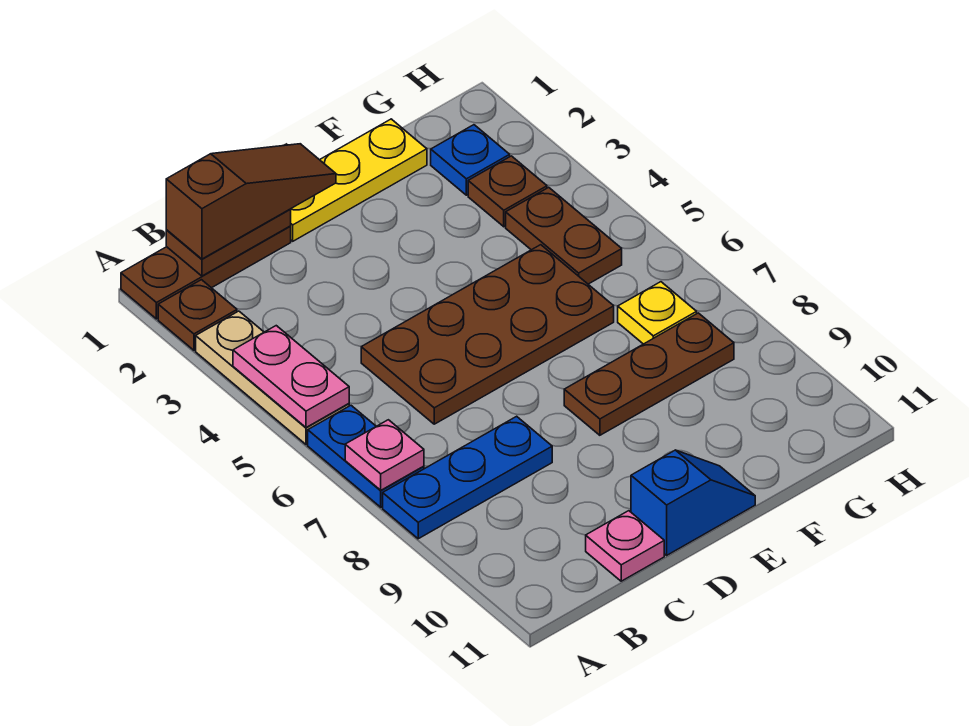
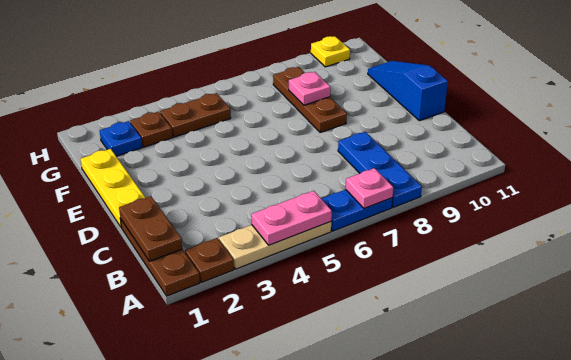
brown slope B1:D1 level 3 top B -> none
brown plate C5:F6 level 1 -> none
pink plate C11 level 1 -> pink plate F8 level 2
blue slope D11:E11 level 1 top D -> blue slope D11:F11 level 1 top D
yellow plate G7 level 1 -> yellow plate H10 level 1

